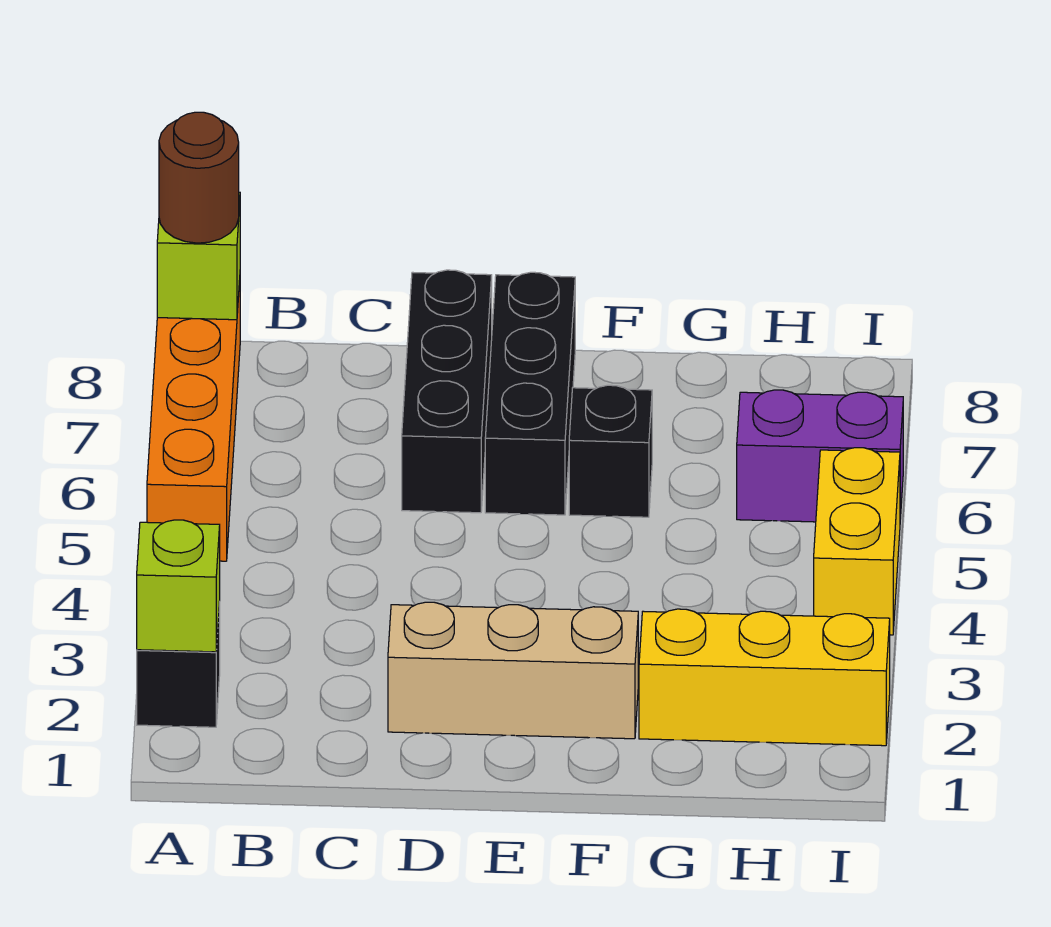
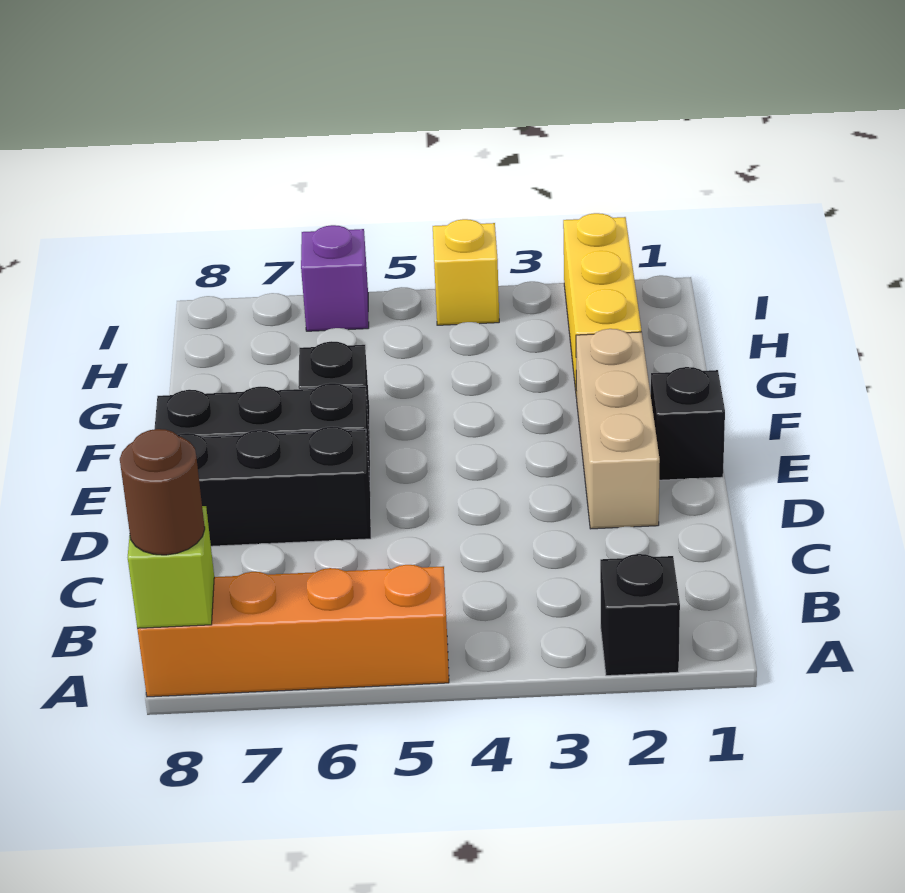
lime brick A2 level 2 -> none
none -> black brick E1 level 1
purple brick H6:I6 level 1 -> purple brick I6 level 1
yellow brick I4:I5 level 1 -> yellow brick I4 level 1

